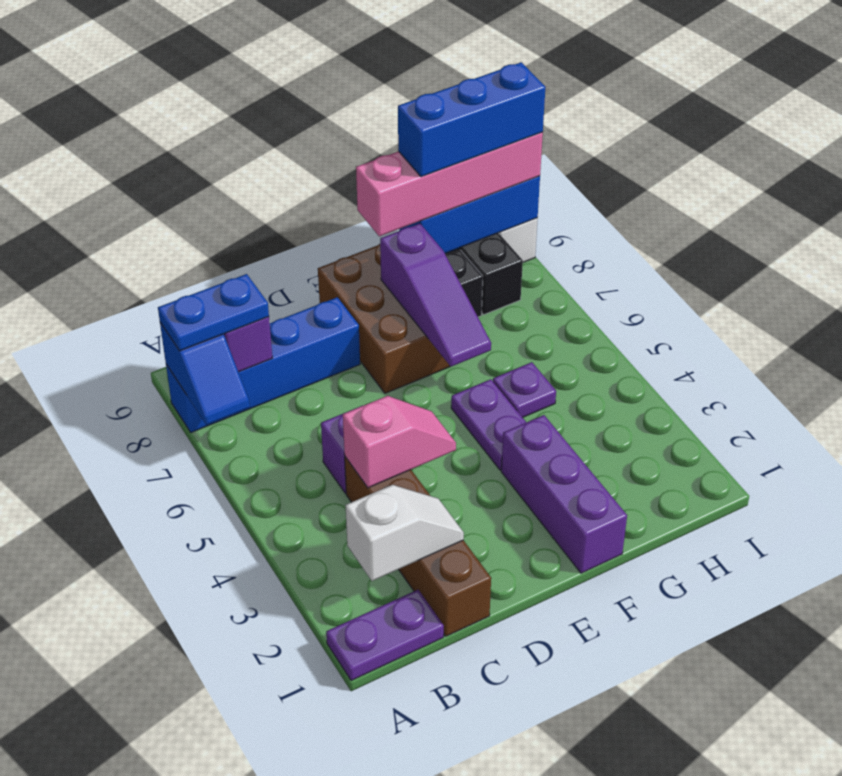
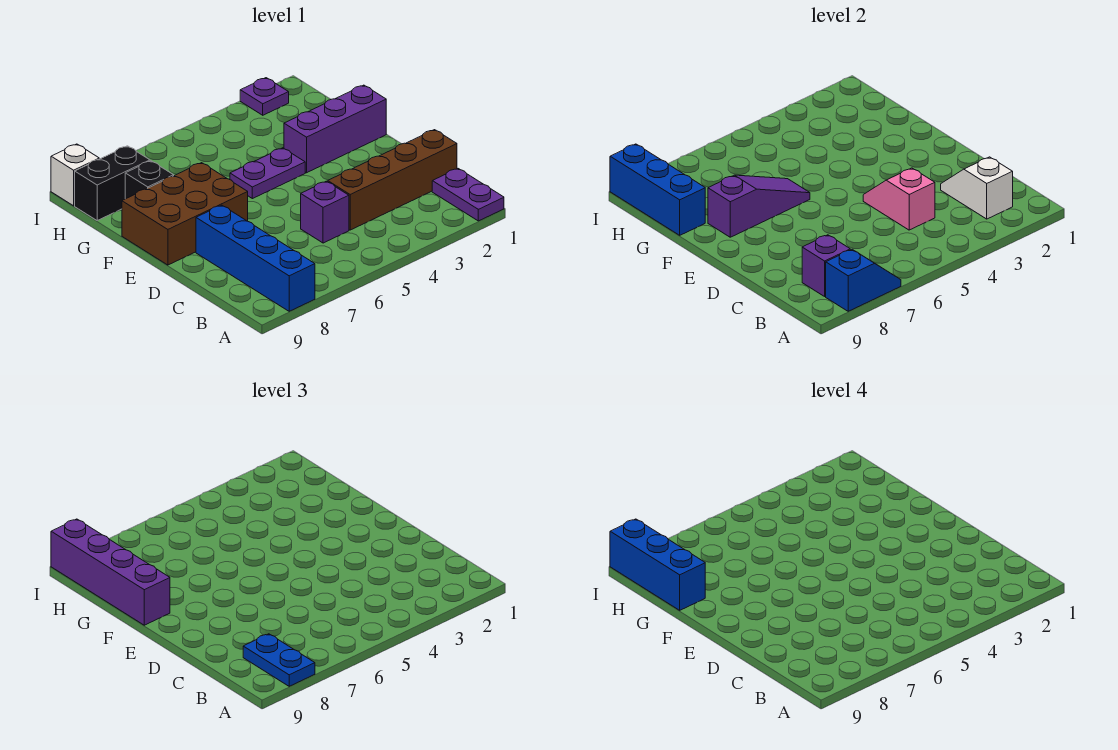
pink brick F9:I9 level 3 -> purple brick F9:I9 level 3
purple plate G5 level 1 -> purple plate I2 level 1

